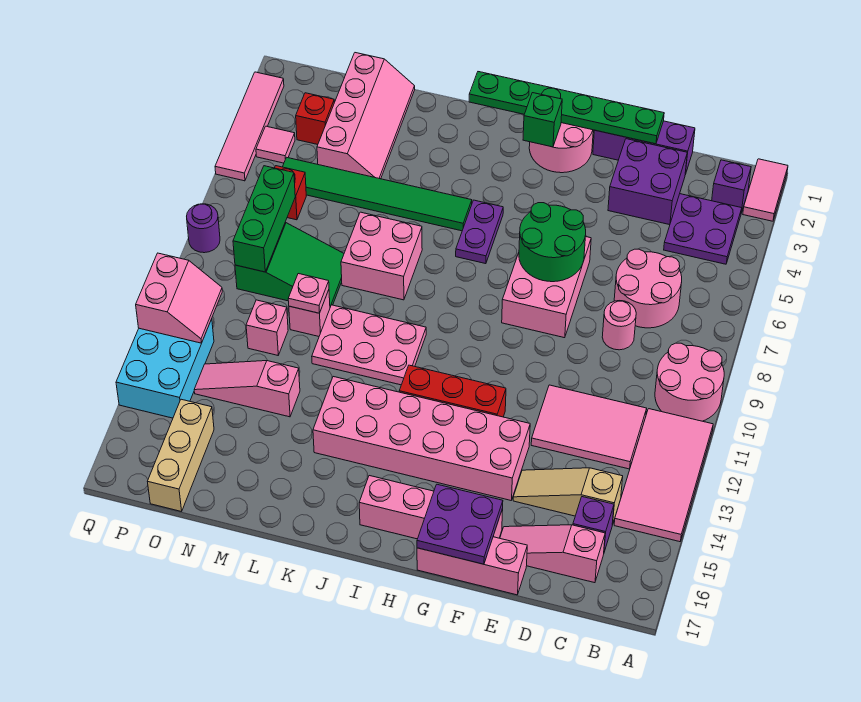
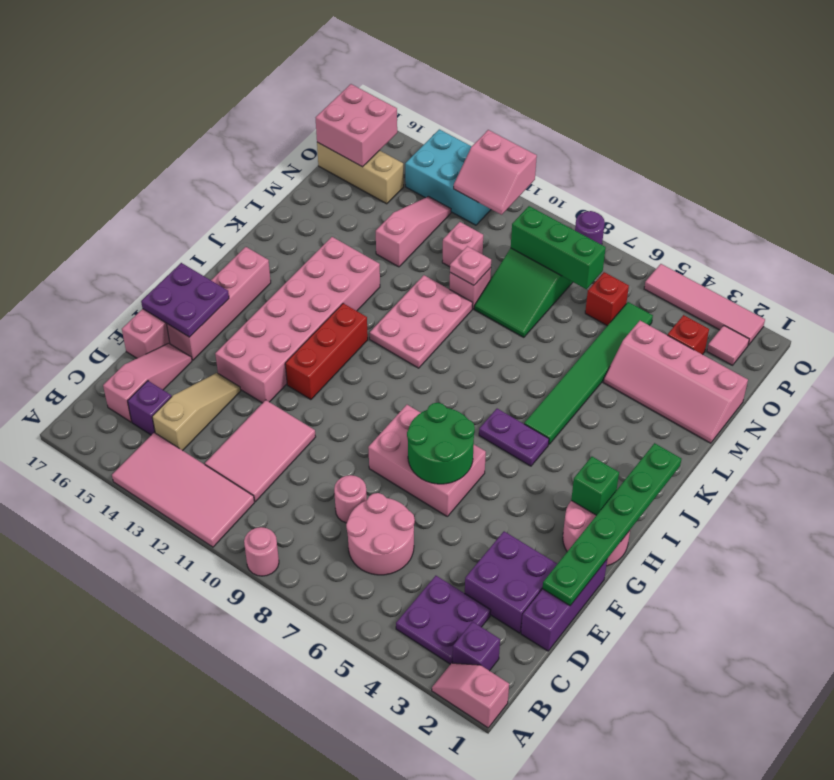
pink tile A1:A2 level 1 -> pink slope A1:A2 level 1 top 1
pink round brick A9:B10 level 1 -> pink round brick A9 level 1
pink brick K7:L8 level 1 -> pink brick O16:P17 level 2
pink tile P4 level 1 -> pink tile P2 level 1

